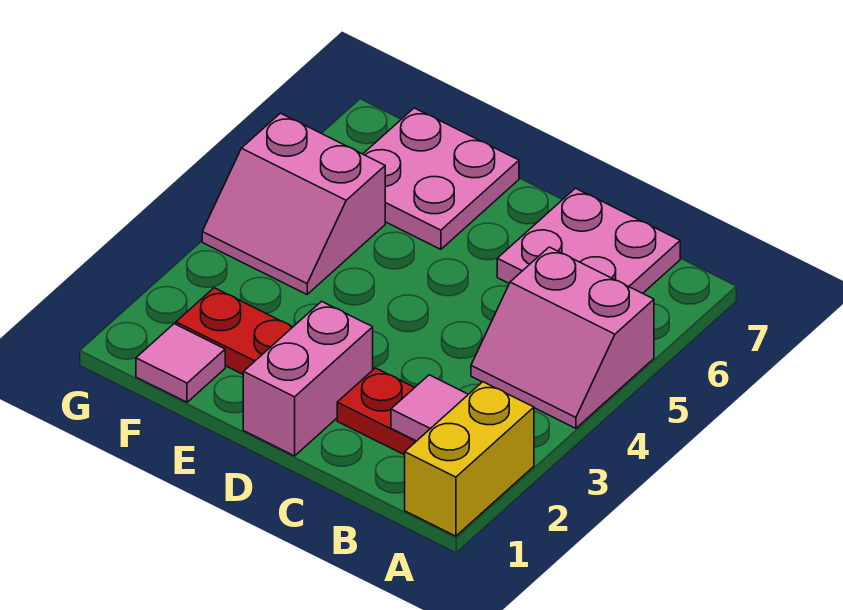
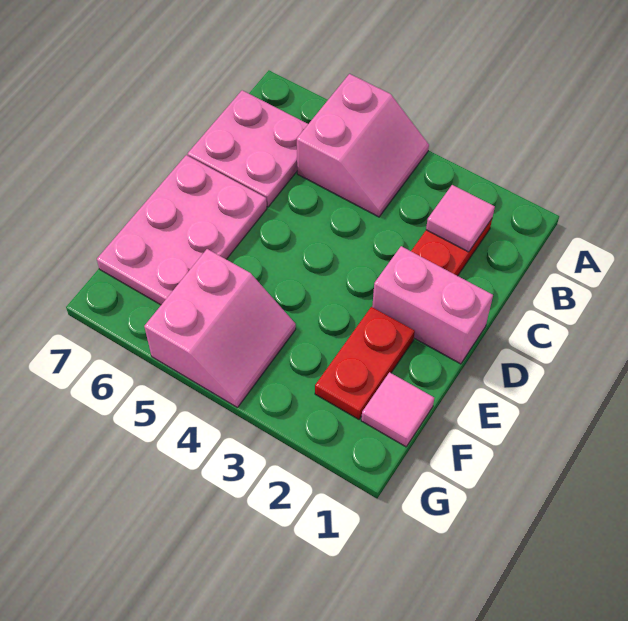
yellow brick A1:A2 level 1 -> none
pink plate E6:F7 level 1 -> pink plate D6:F7 level 1

